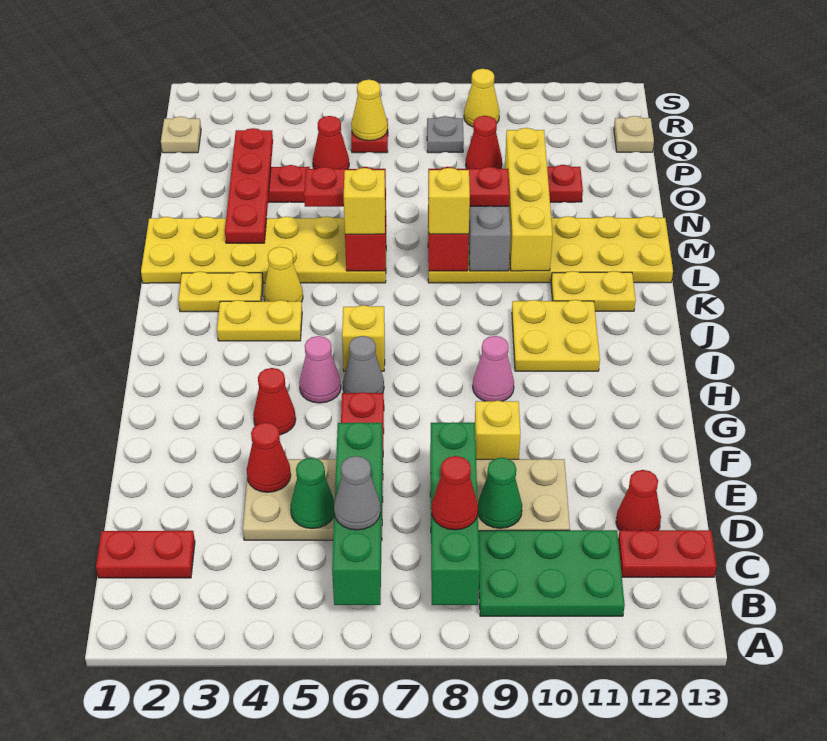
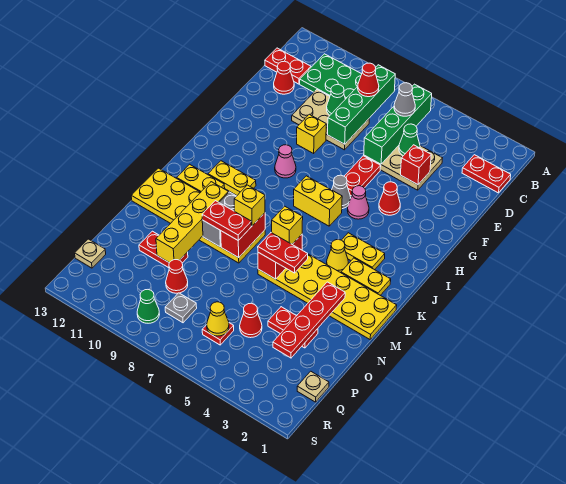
red cone E4 level 2 -> red brick E4 level 2
yellow brick I6 level 1 -> yellow brick I6:I7 level 1
yellow plate I10:J11 level 1 -> yellow plate J10:J11 level 1
yellow cone R9 level 1 -> green cone R9 level 1

